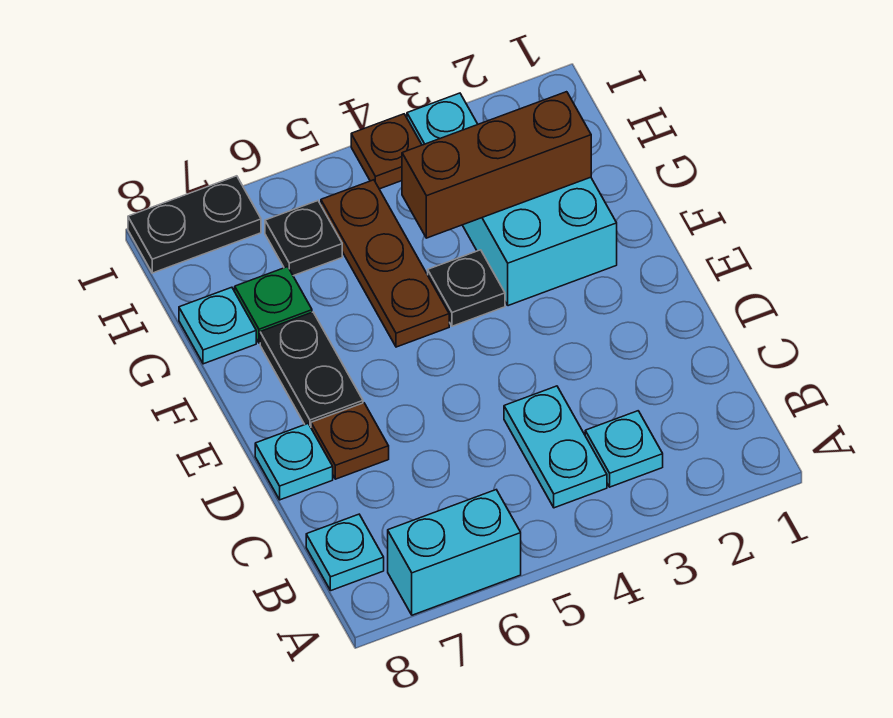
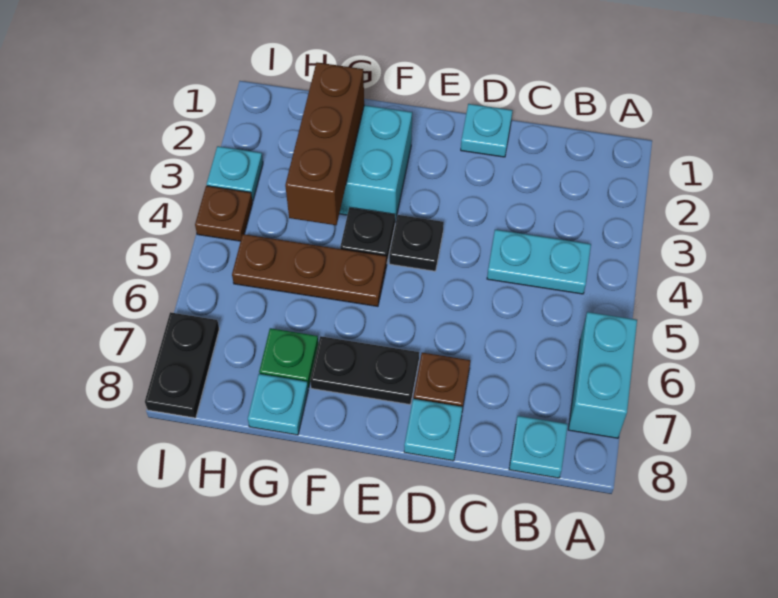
cyan plate B3 level 1 -> cyan plate D1 level 1
black plate H6 level 1 -> black plate E4 level 1

